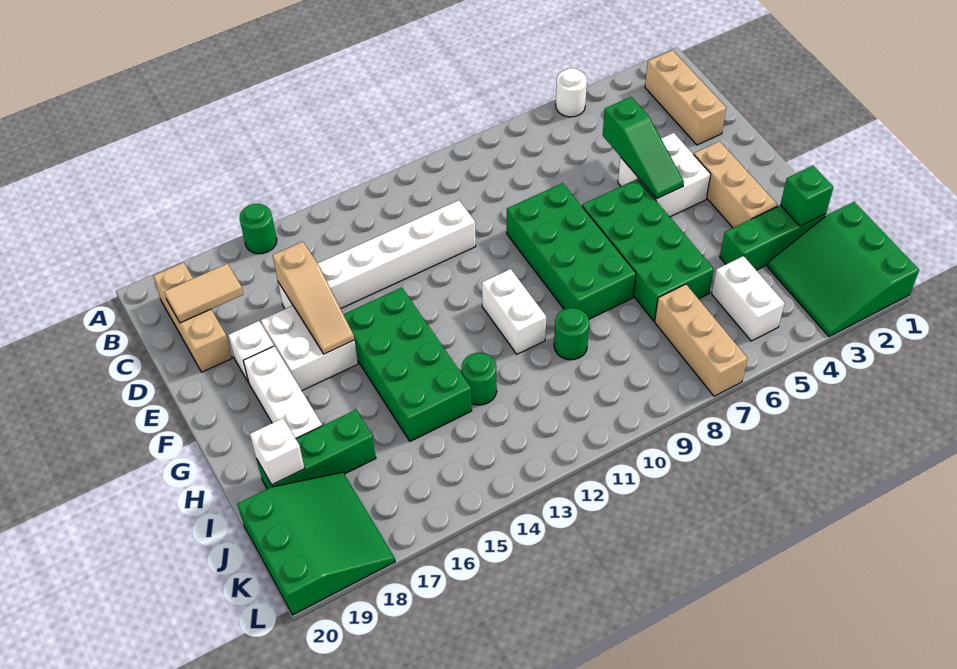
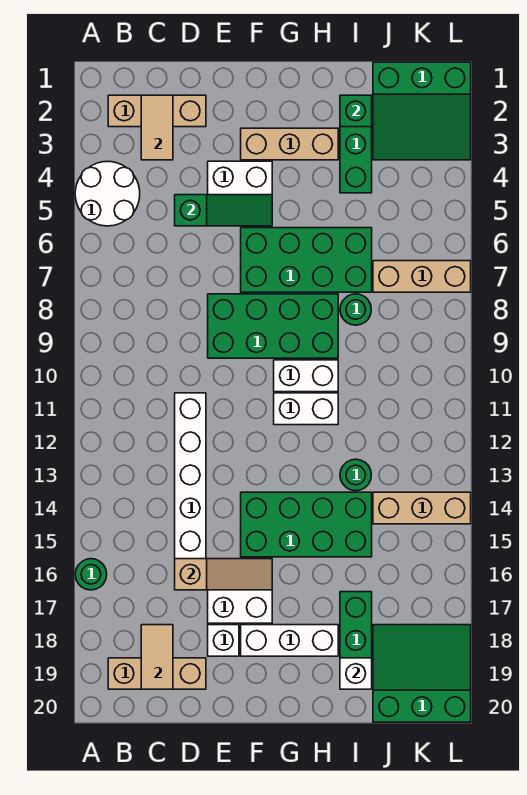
white round brick A5 level 1 -> white round brick A4:B5 level 1
none -> tan tile C2:C3 level 2
green round brick I10 level 1 -> green round brick I8 level 1
white brick J5:K5 level 1 -> white brick G10:H10 level 1
none -> tan brick J14:L14 level 1

